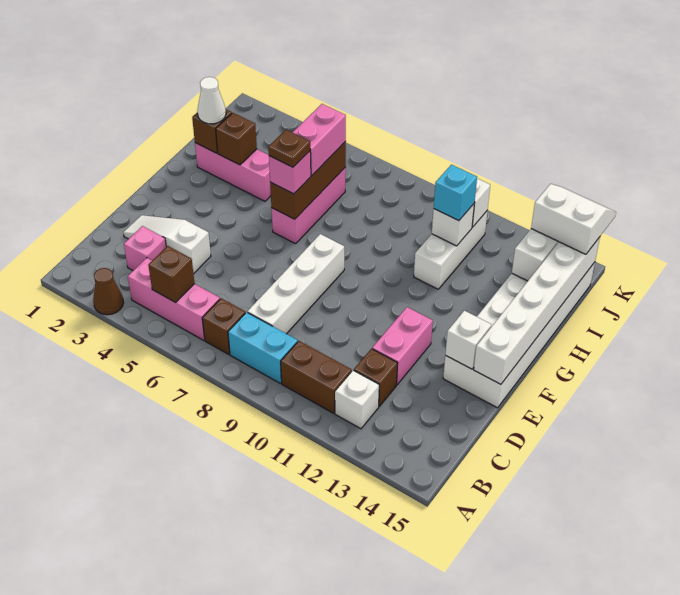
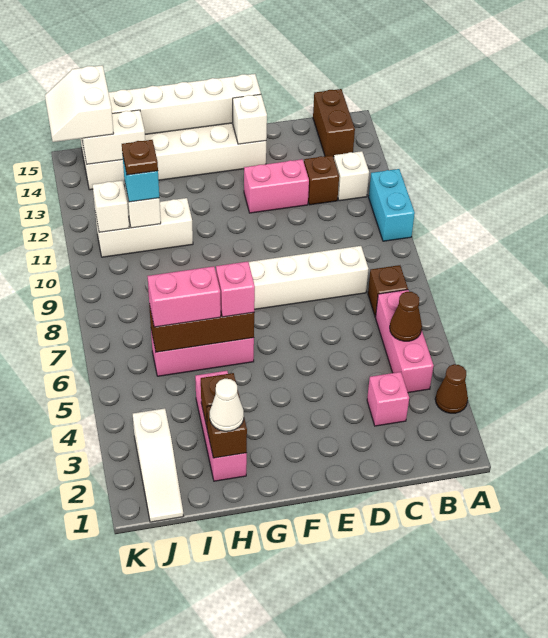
brown brick B5 level 2 -> brown cone B5 level 2
cyan brick B8:B9 level 1 -> cyan brick A10:A11 level 1
brown brick B10:B11 level 1 -> brown brick B14:B15 level 1
white slope D2:D4 level 1 top 4 -> white slope J1:J3 level 1 top 3
brown plate G6 level 4 -> brown plate I11 level 4

